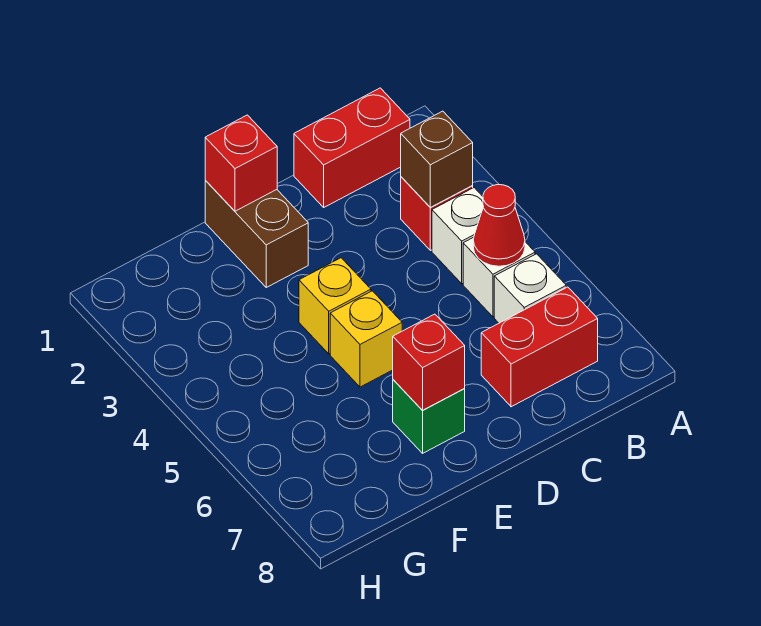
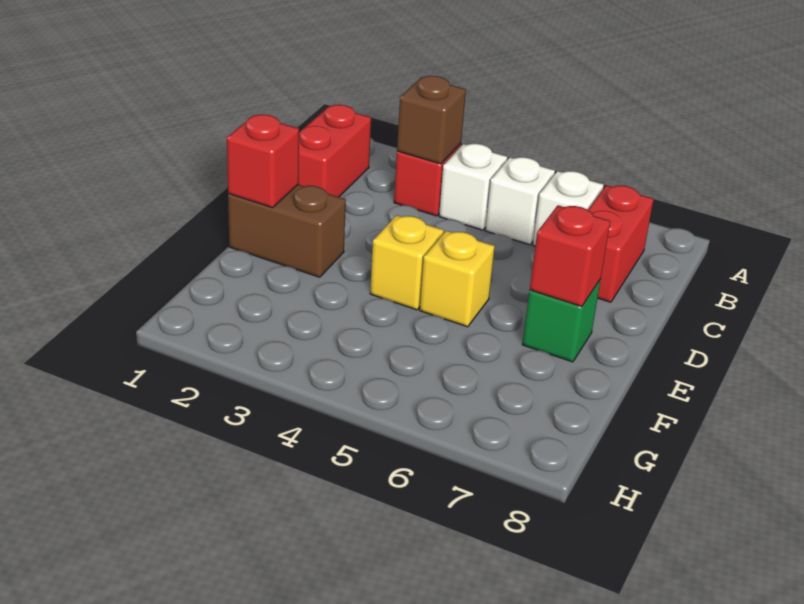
red cone B5 level 2 -> none

